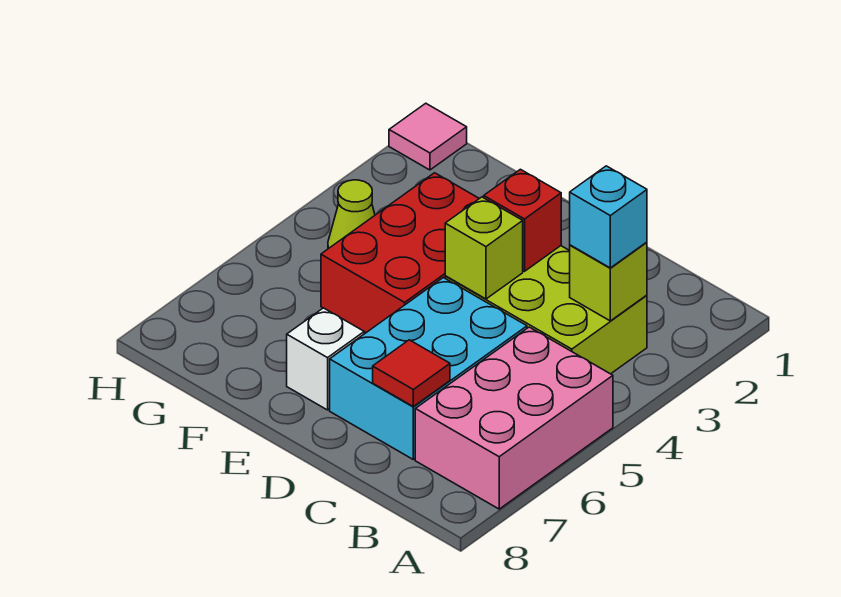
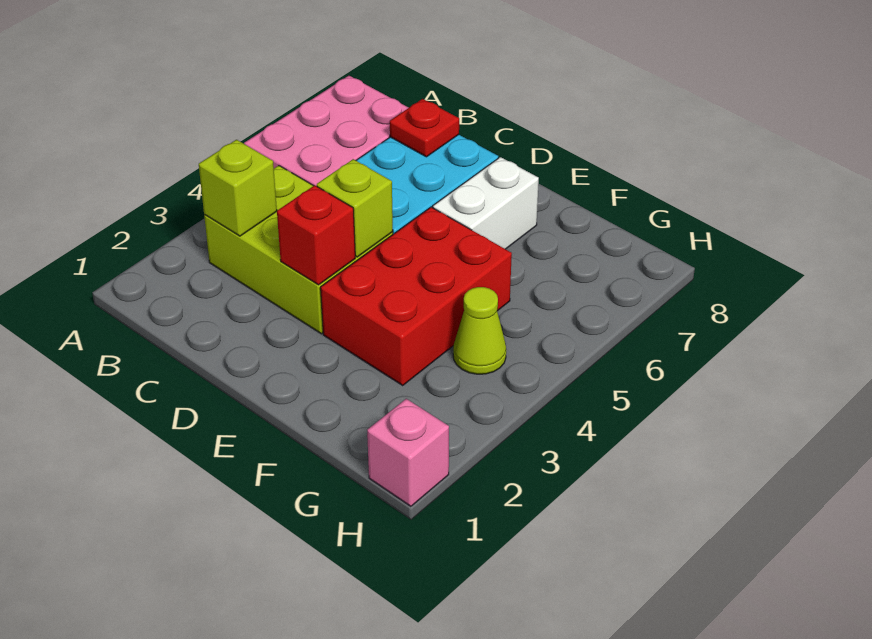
cyan brick B3 level 3 -> none
red tile C7 level 2 -> red plate C7 level 2
white brick E7 level 1 -> white brick E6:E7 level 1
pink tile H1 level 1 -> pink brick H1 level 1

